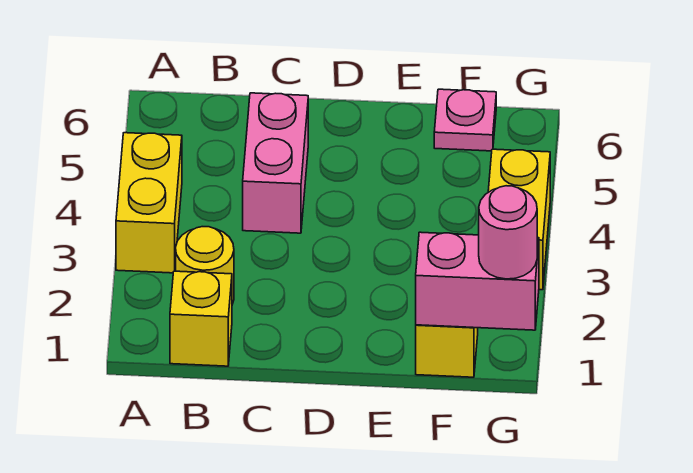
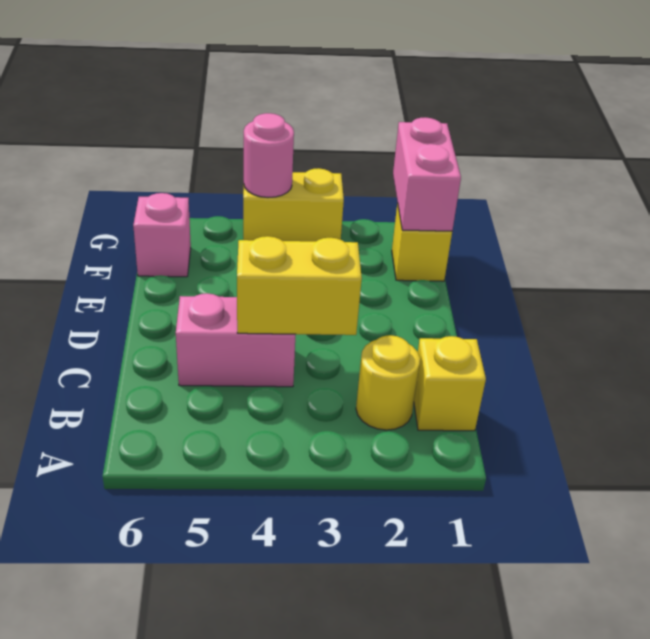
yellow brick A3:A4 level 1 -> yellow brick C3:C4 level 2
pink plate F6 level 1 -> pink brick F6 level 1
pink round brick G1 level 3 -> pink round brick G4 level 2

